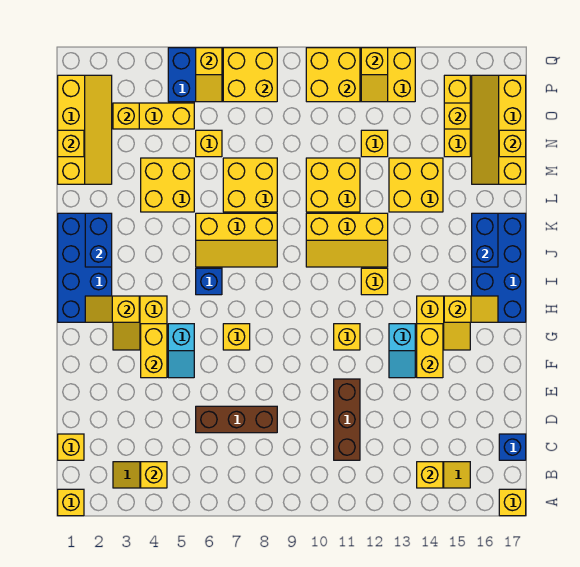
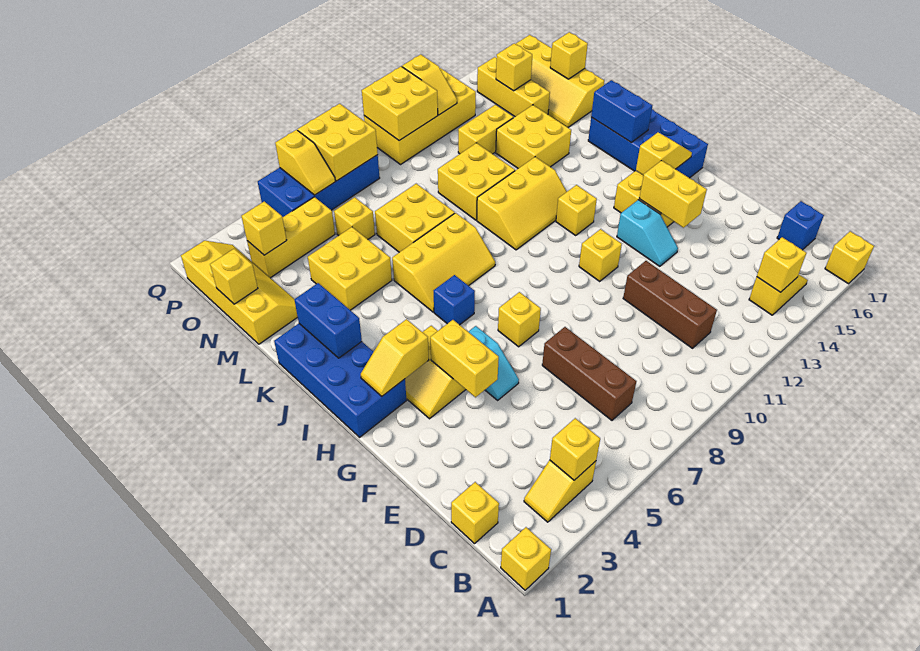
brown brick D6:D8 level 1 -> brown brick C7:E7 level 1
yellow brick N12 level 1 -> yellow brick N12:N13 level 1

